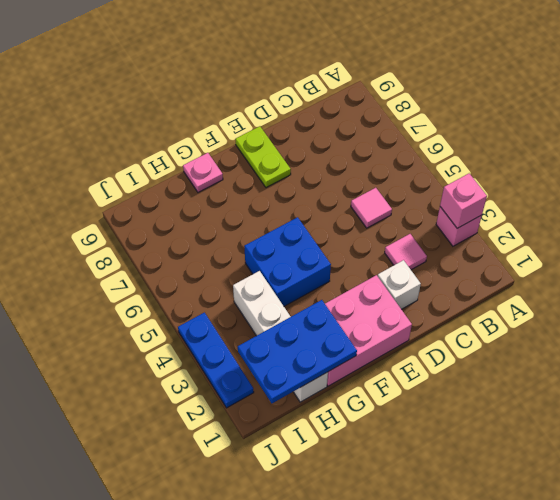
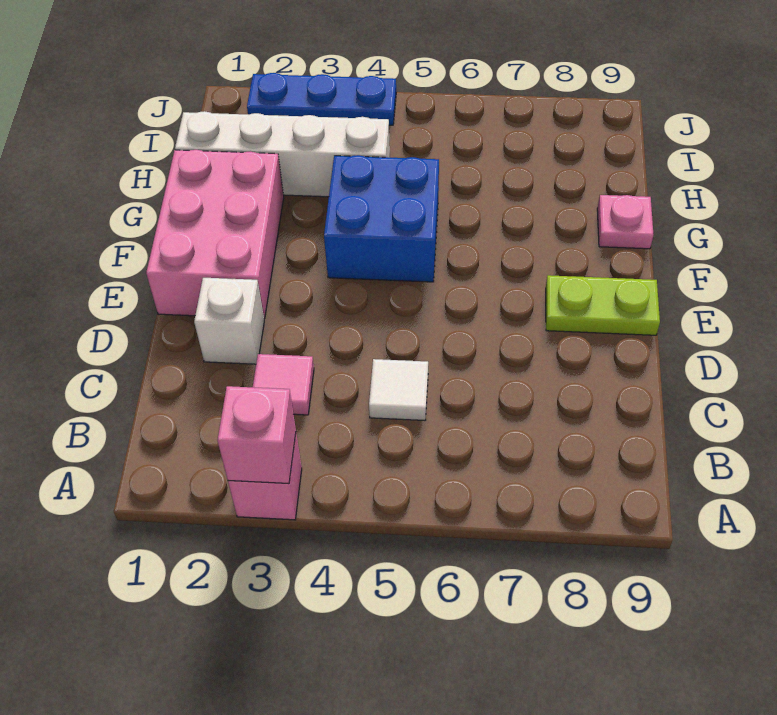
pink tile C5 level 1 -> white tile C5 level 1
blue plate G1:I2 level 2 -> none

